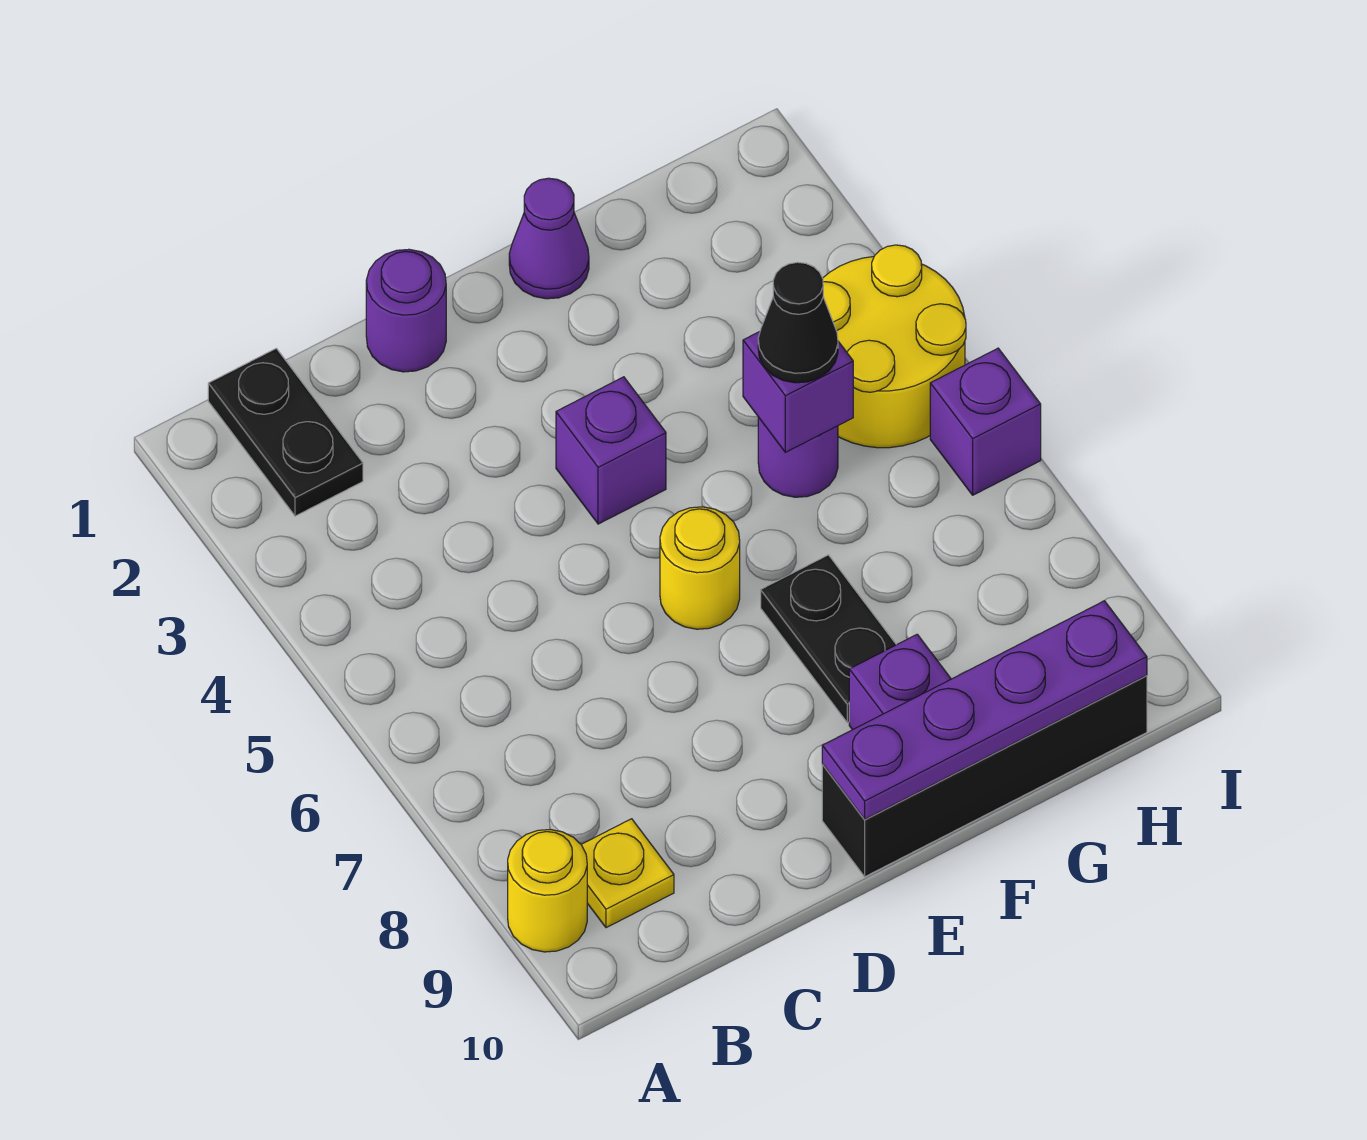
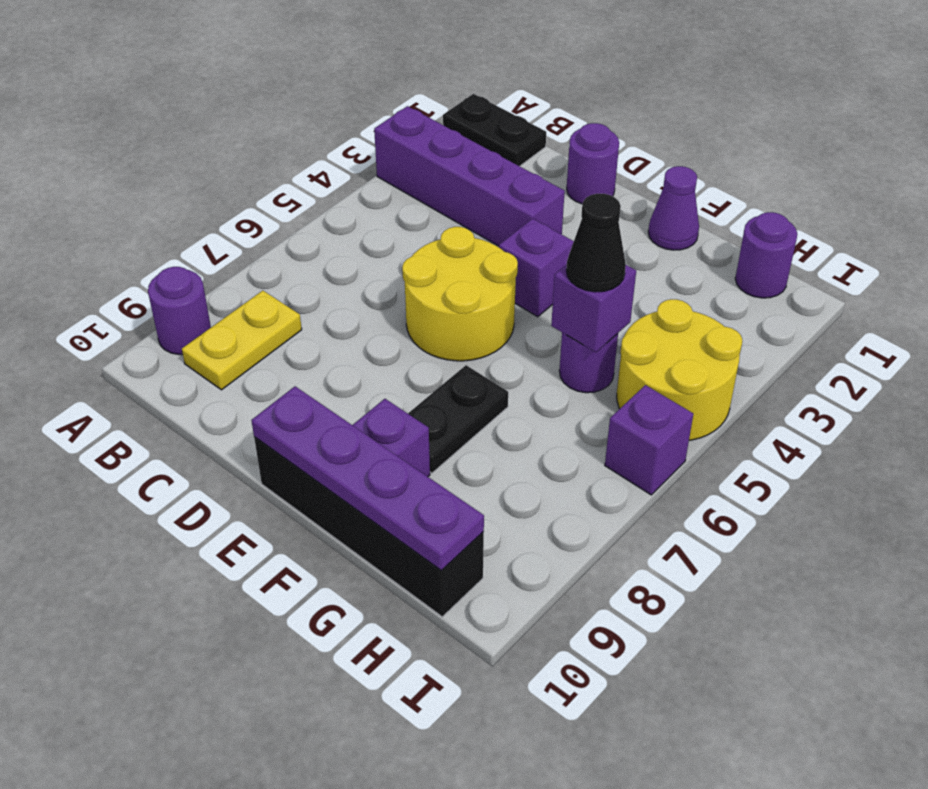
none -> purple brick A3:D3 level 1
yellow round brick A9 level 1 -> purple round brick A9 level 1
black plate B1:B2 level 1 -> black plate A1:B1 level 1
yellow plate B9 level 1 -> yellow plate B8:B9 level 1
yellow round brick E6 level 1 -> yellow round brick D5:E6 level 1
none -> purple round brick H1 level 1

